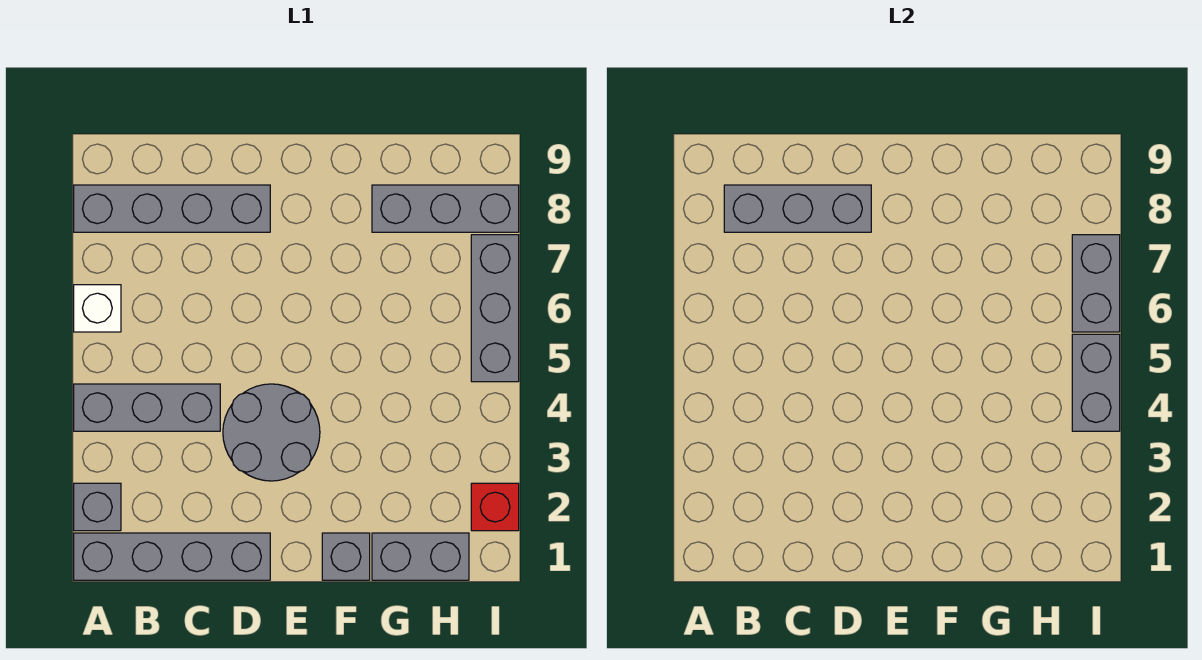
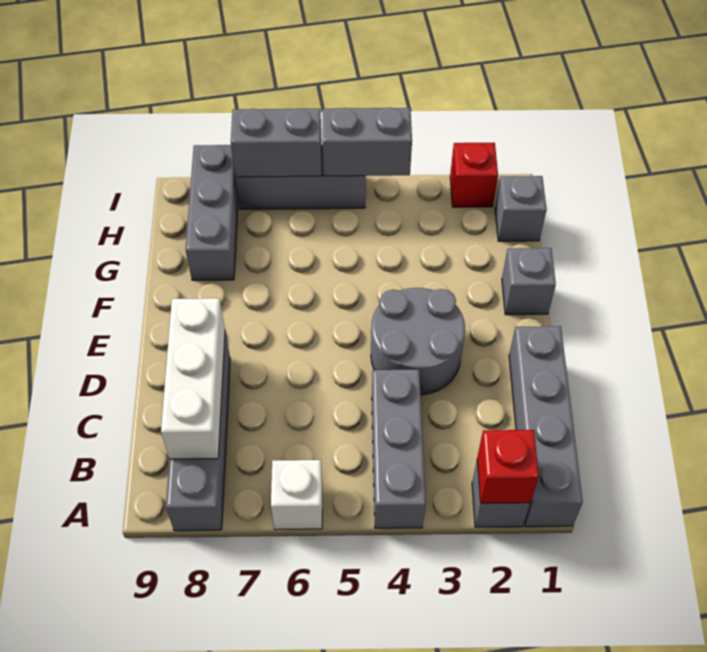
none -> red brick A2 level 2
grey brick B8:D8 level 2 -> white brick B8:D8 level 2
grey brick G1:H1 level 1 -> grey brick H1 level 1

